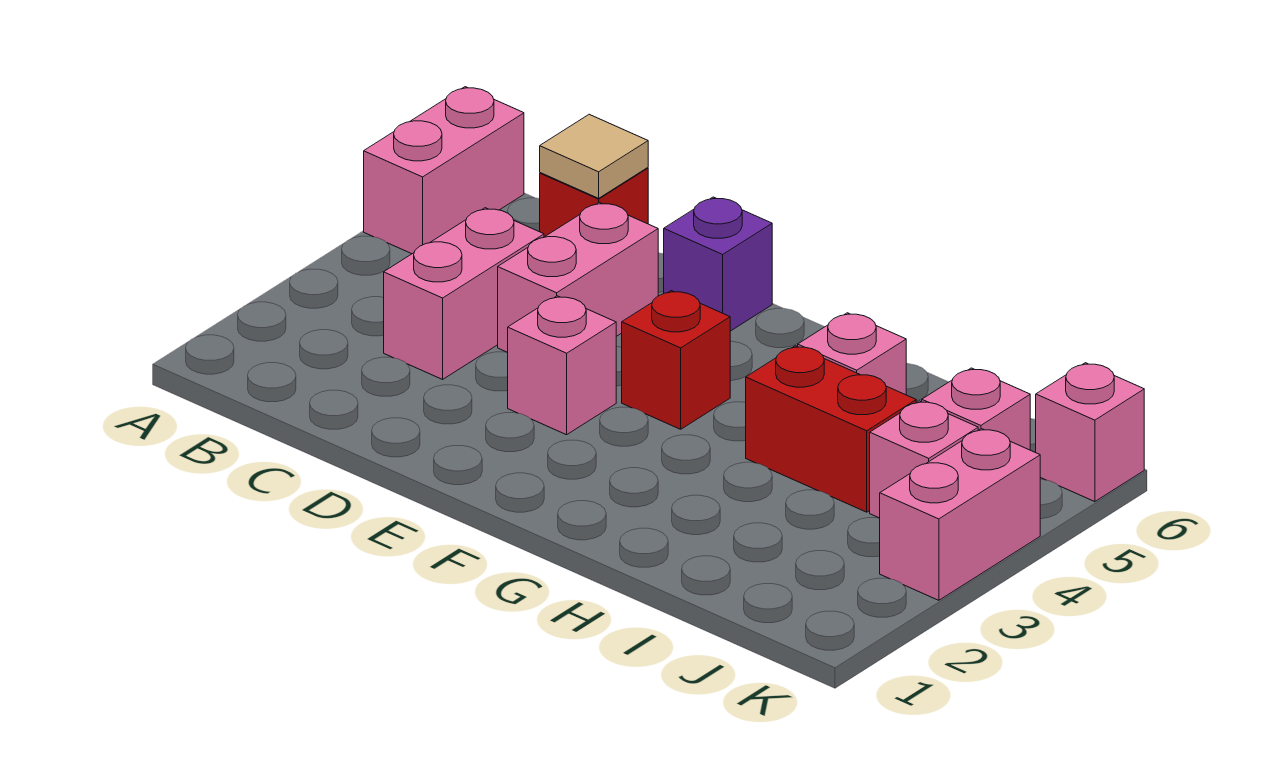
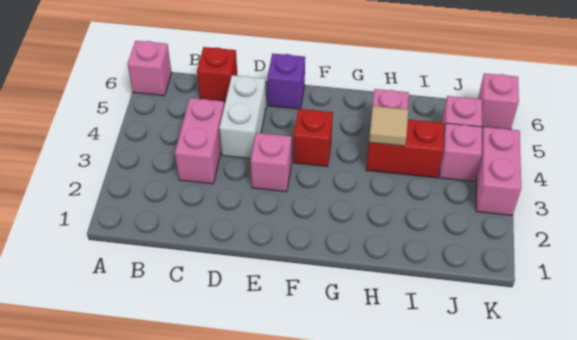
pink brick A5:A6 level 1 -> pink brick A6 level 1
tan tile C6 level 2 -> tan tile H4 level 2
pink brick D4:D5 level 1 -> white brick D4:D5 level 1

